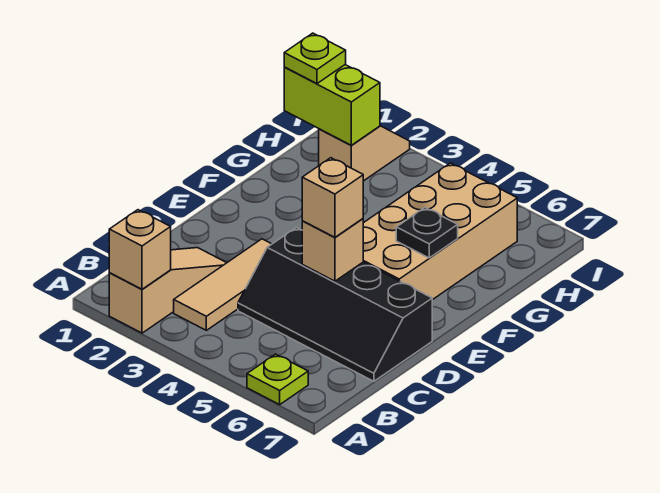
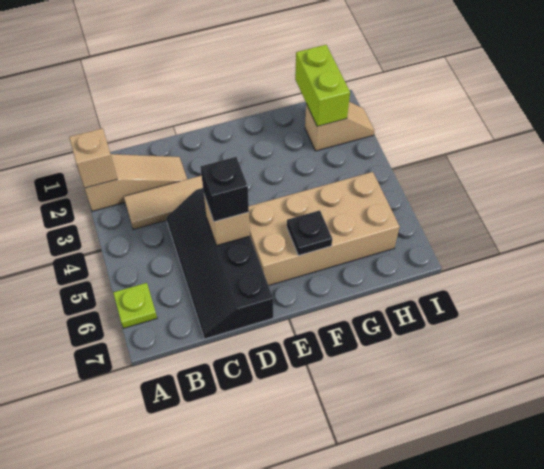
tan brick D5 level 3 -> black brick D5 level 3
lime plate H1 level 3 -> none

